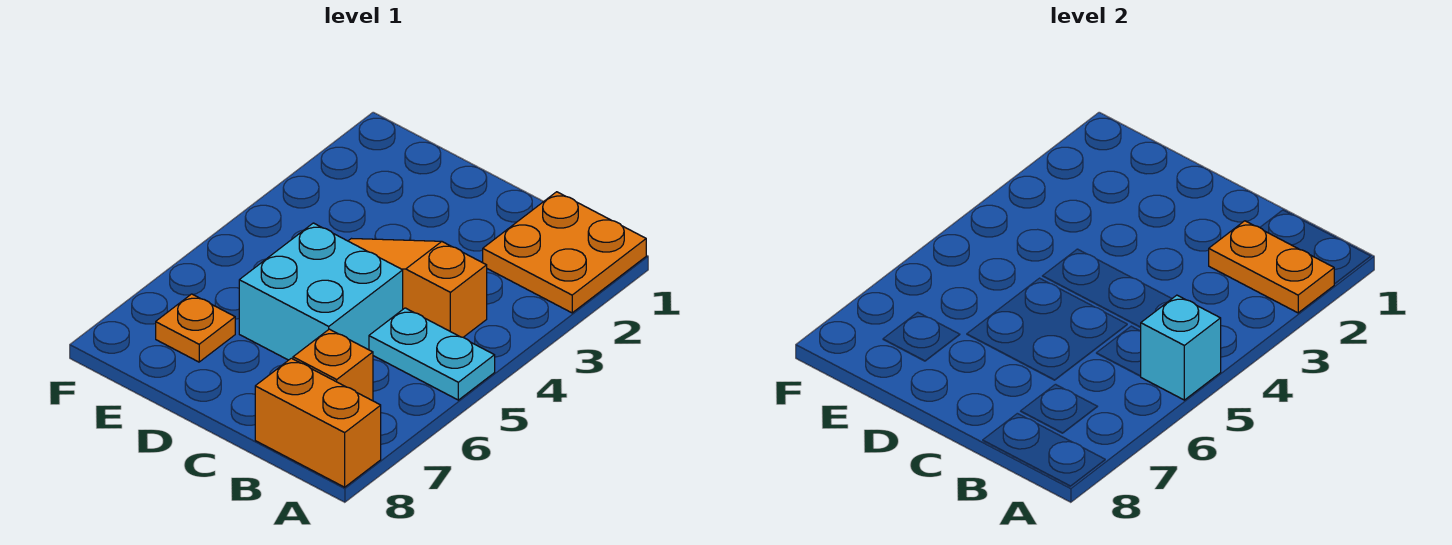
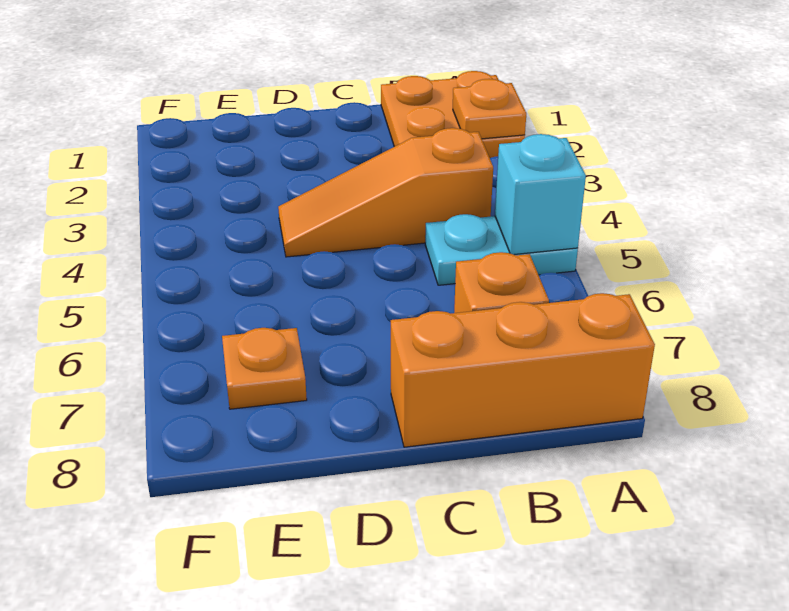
orange plate A2:B2 level 2 -> orange plate A2 level 2
orange brick A8:B8 level 1 -> orange brick A8:C8 level 1
cyan brick C5:D6 level 1 -> none

